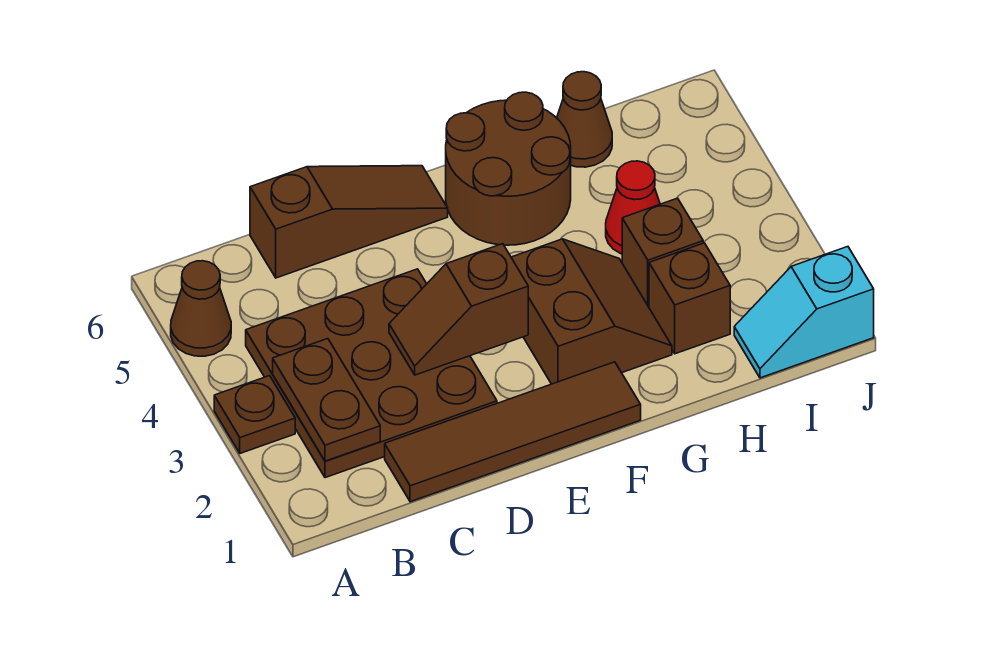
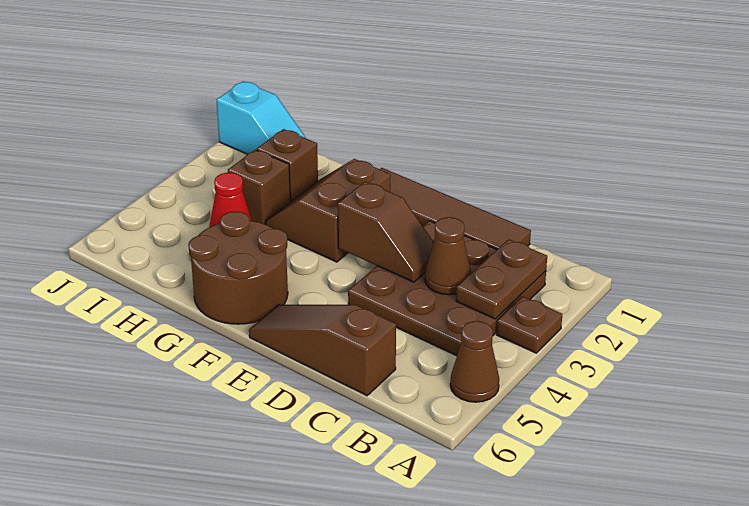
brown cone H6 level 1 -> brown cone C3 level 2

